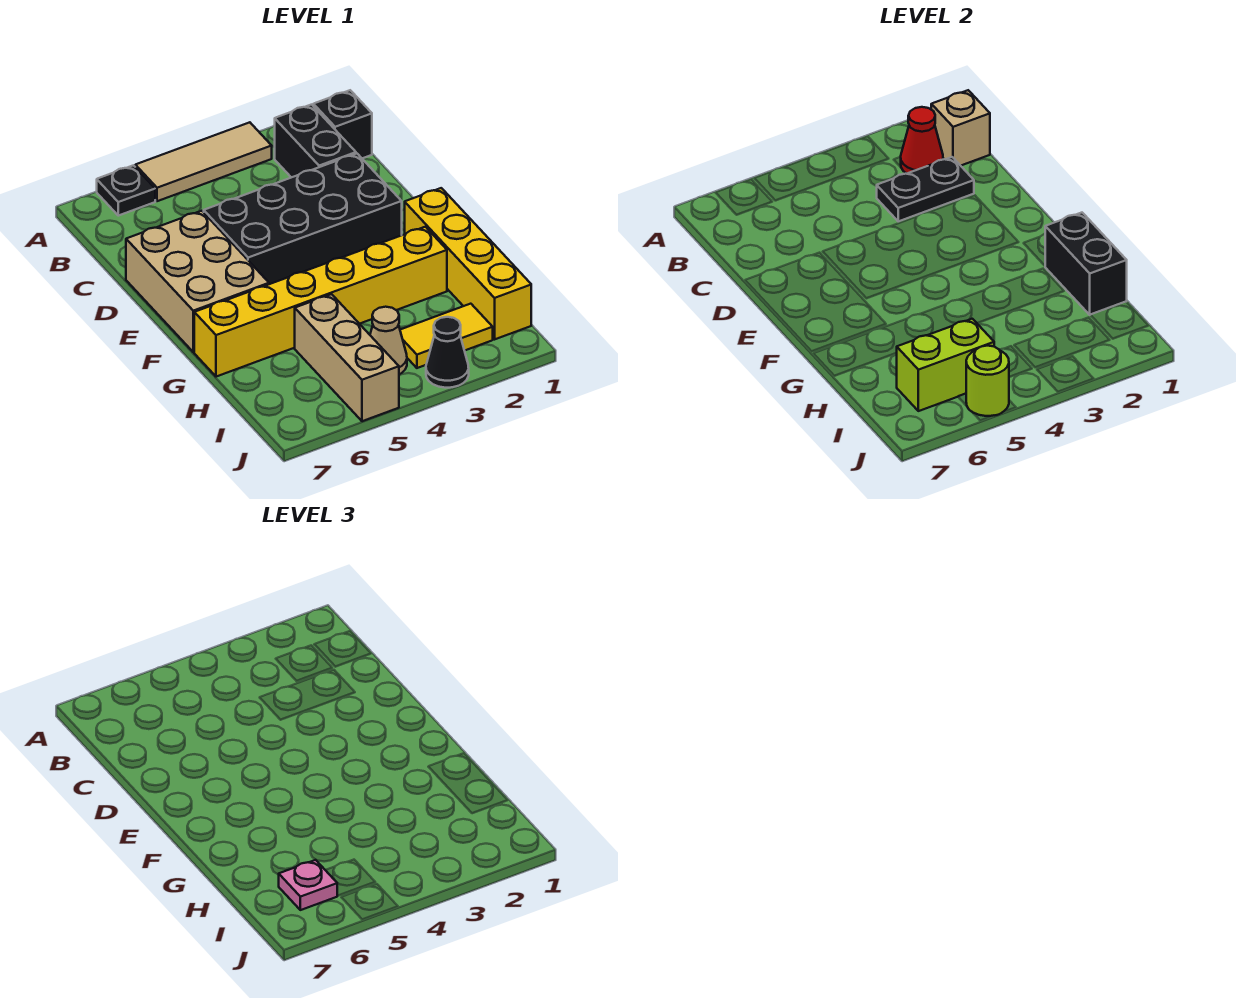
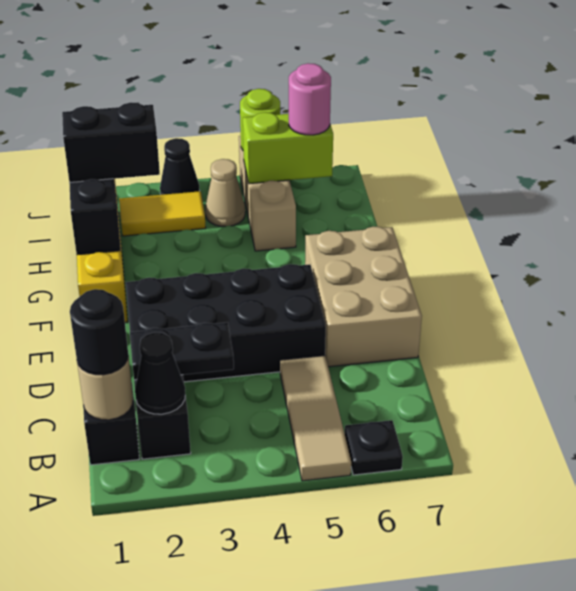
tan tile A3:A5 level 1 -> tan tile A5:C5 level 1
tan brick B1 level 2 -> tan round brick B1 level 2
none -> black round brick B1 level 3
red cone B2 level 2 -> black cone B2 level 2
yellow brick G2:G7 level 1 -> none
none -> black brick H1:H2 level 3
pink plate I6 level 3 -> pink round brick I6 level 3

